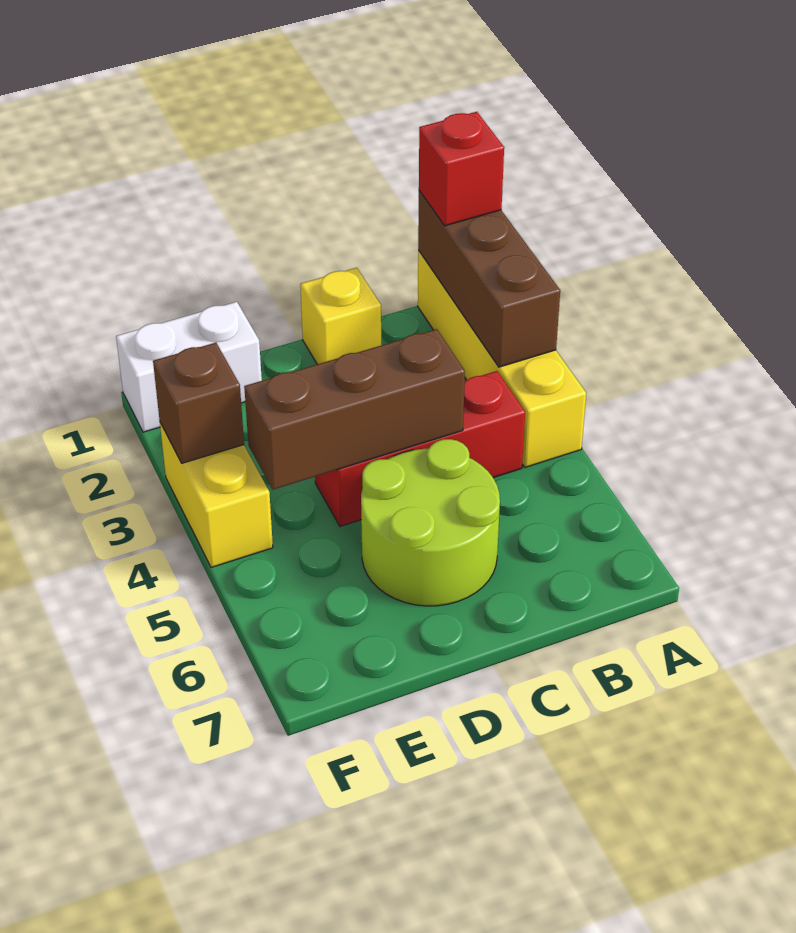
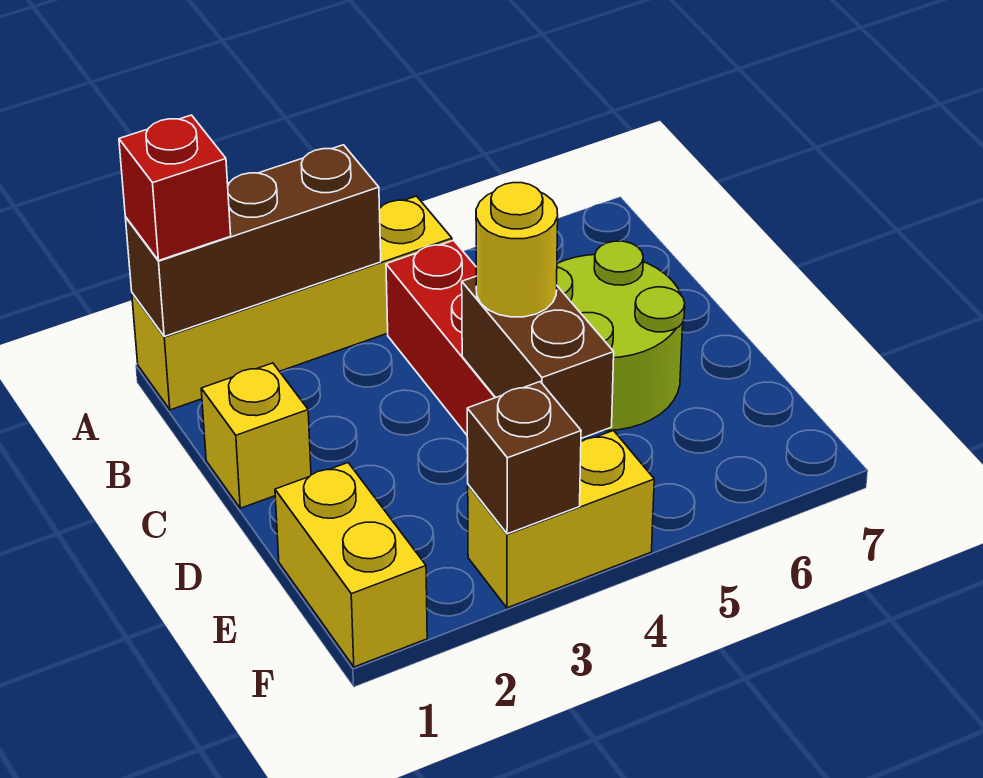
brown brick C4:E4 level 2 -> brown brick D4:E4 level 2
none -> yellow round brick D4 level 3
white brick E1:F1 level 1 -> yellow brick E1:F1 level 1

